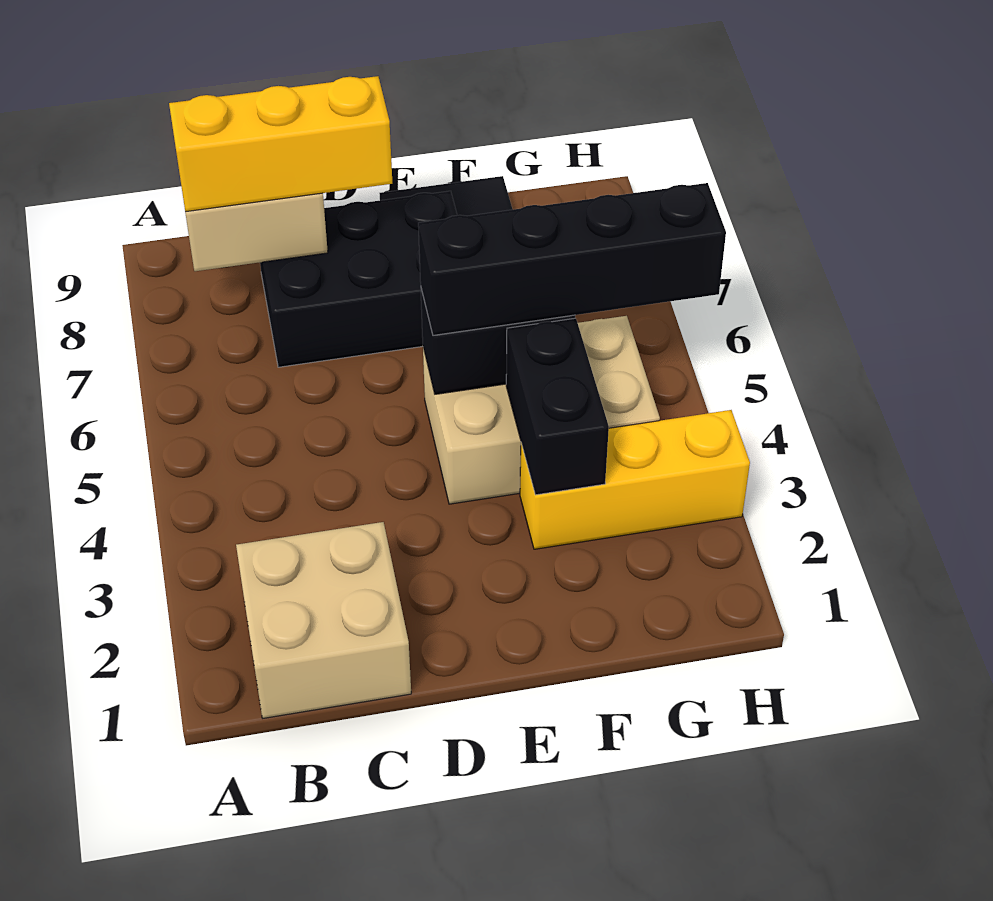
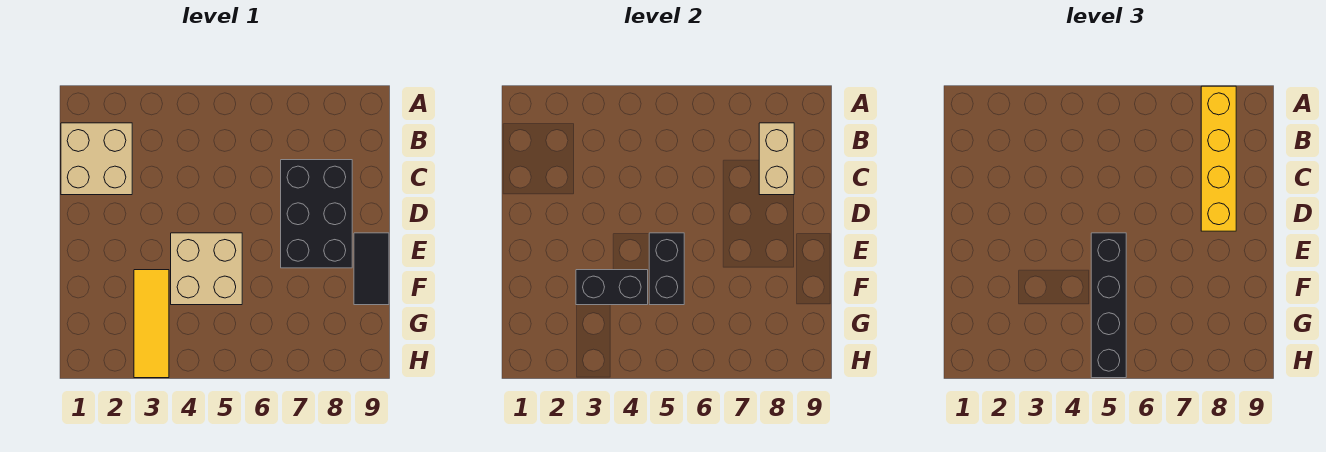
yellow brick B8:D8 level 3 -> yellow brick A8:D8 level 3
tan brick E4:G5 level 1 -> tan brick E4:F5 level 1
yellow brick F3:H3 level 1 -> yellow tile F3:H3 level 1

